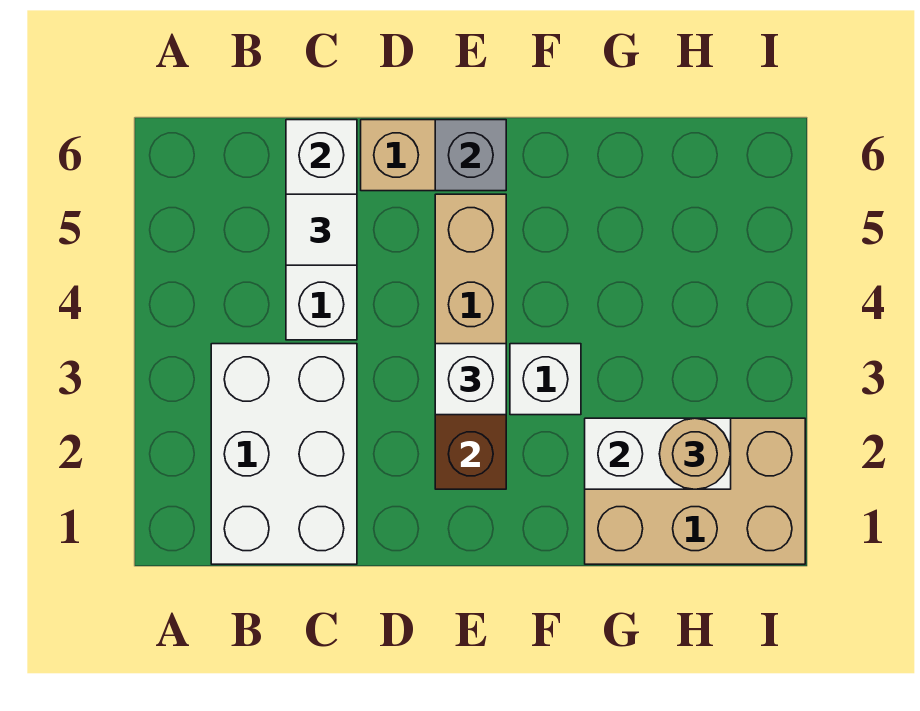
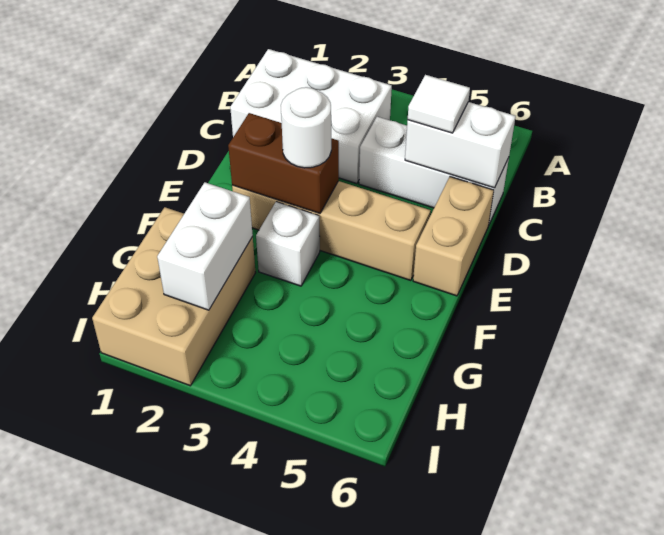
white brick E3 level 3 -> white round brick E3 level 3
grey brick E6 level 2 -> none
tan round brick H2 level 3 -> none

